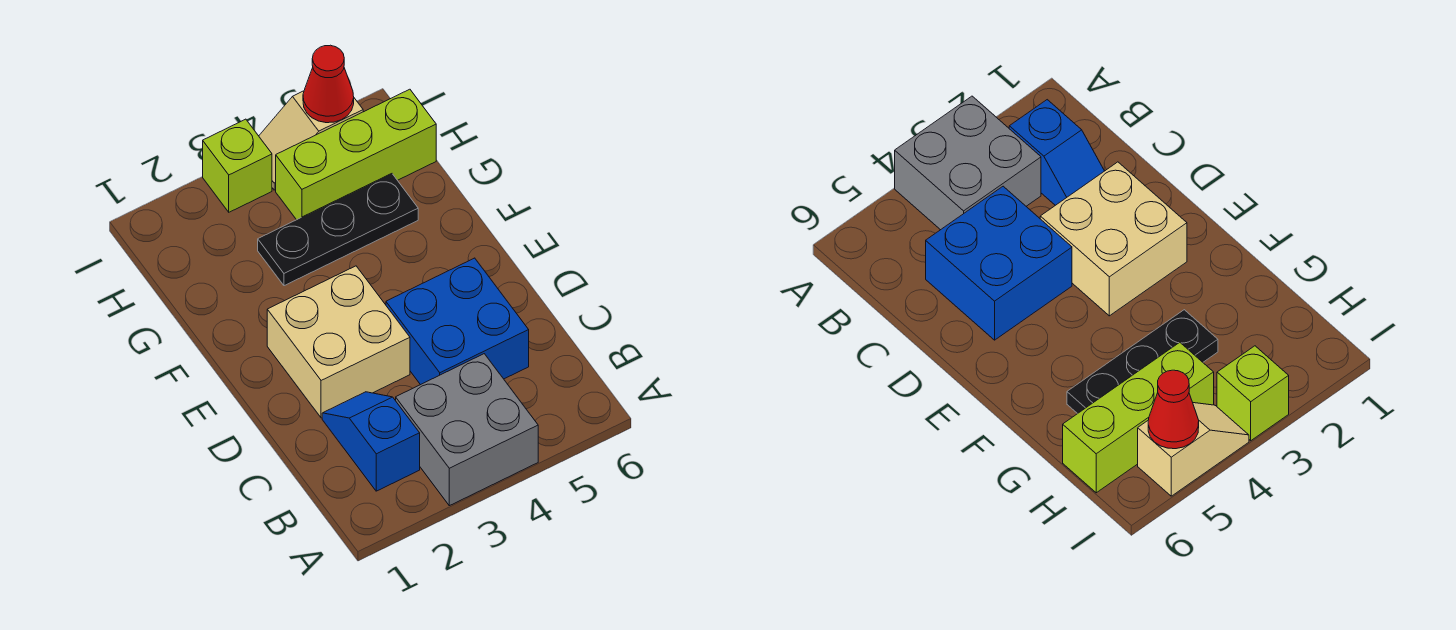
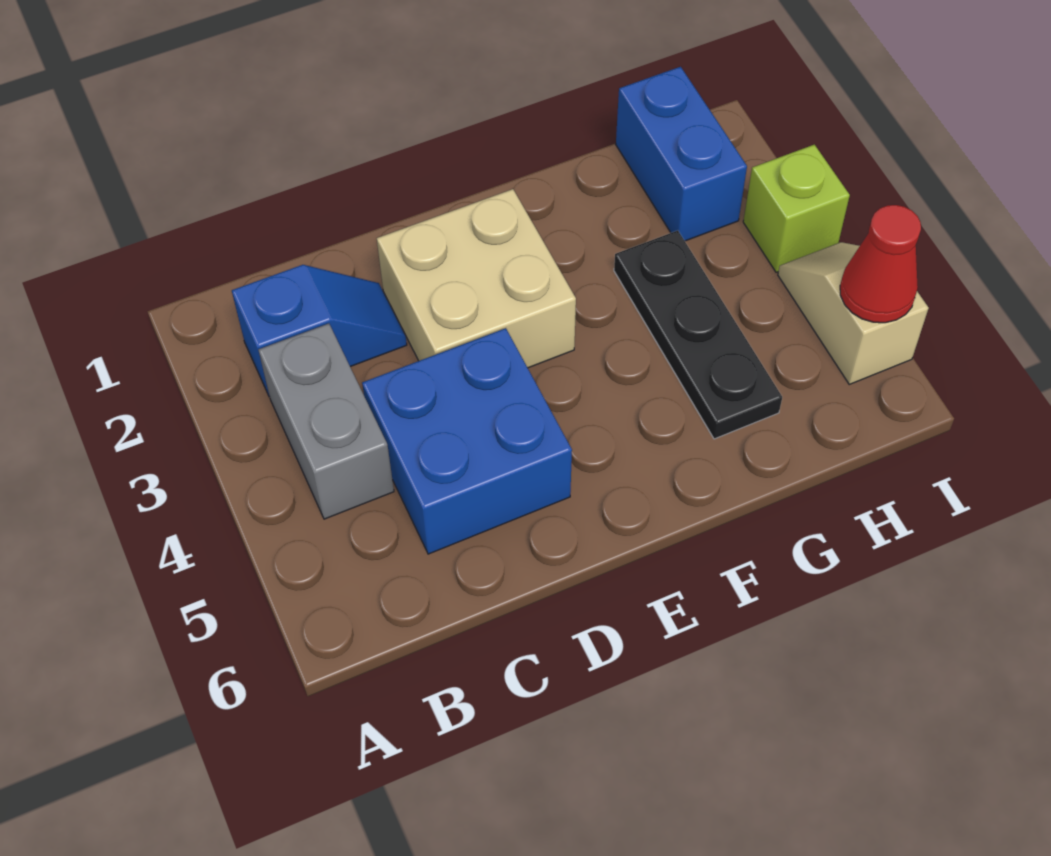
grey brick A3:B4 level 1 -> grey brick B3:B4 level 1
none -> blue brick H1:H2 level 1
lime brick H4:H6 level 1 -> none

